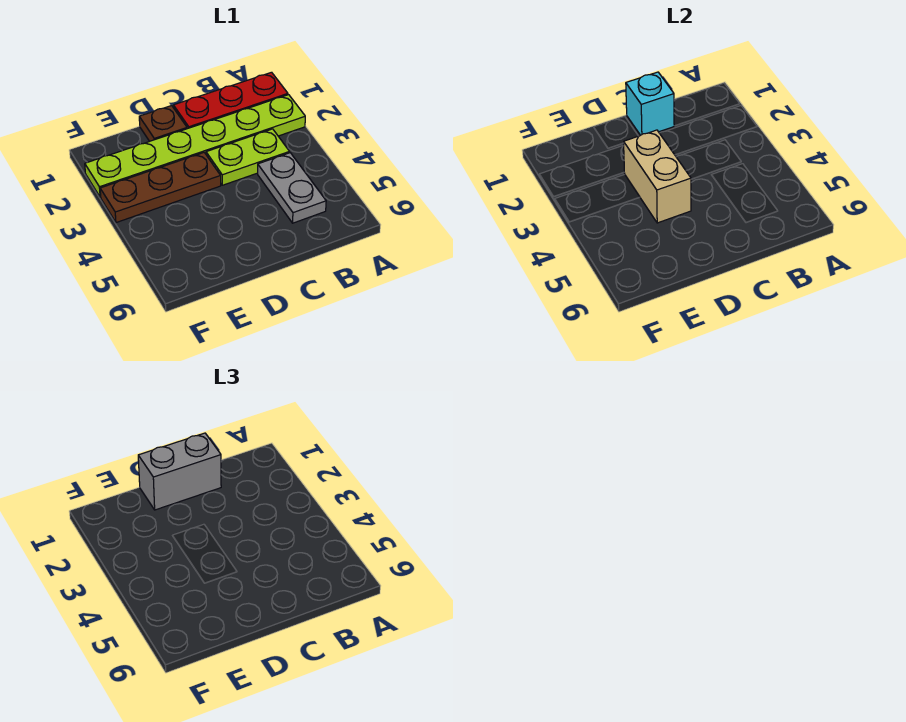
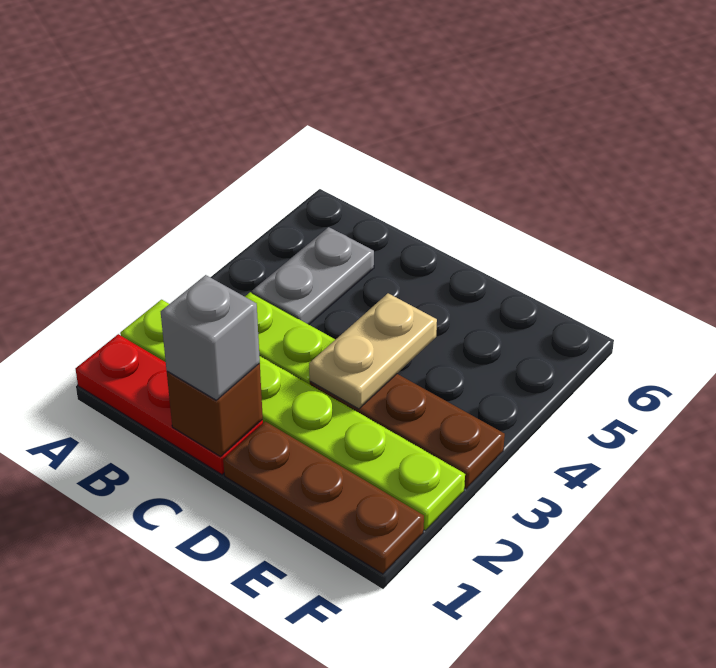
cyan brick C1 level 2 -> brown brick C1 level 2
grey brick C1:D1 level 3 -> grey brick C1 level 3
brown plate D1 level 1 -> brown plate D1:F1 level 1
tan brick D3:D4 level 2 -> tan plate D3:D4 level 2

